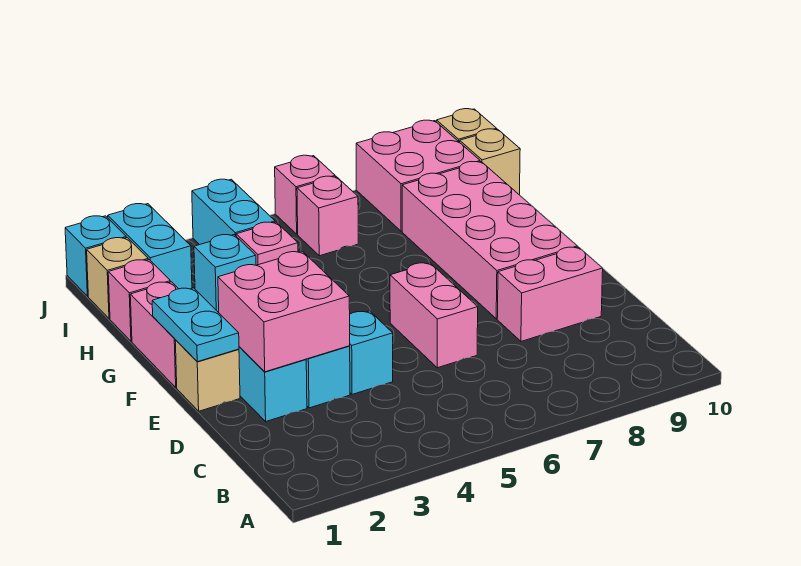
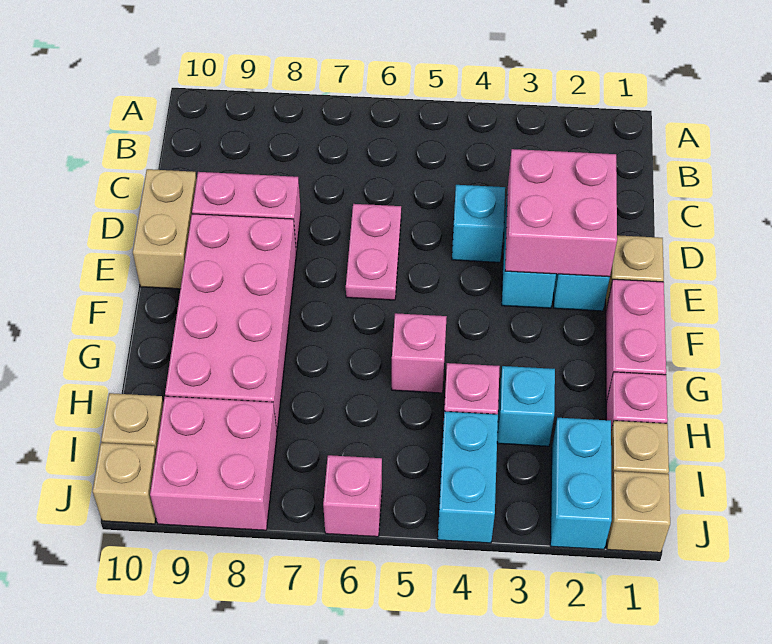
pink brick D6:E6 level 1 -> pink plate D6:E6 level 1
none -> tan brick D10:E10 level 1
cyan plate E1:F1 level 2 -> none
pink brick I6 level 1 -> pink brick G5 level 1
cyan brick J1 level 1 -> tan brick J1 level 1

